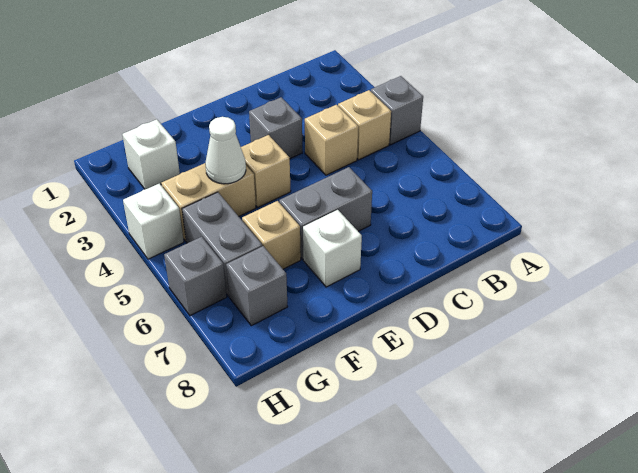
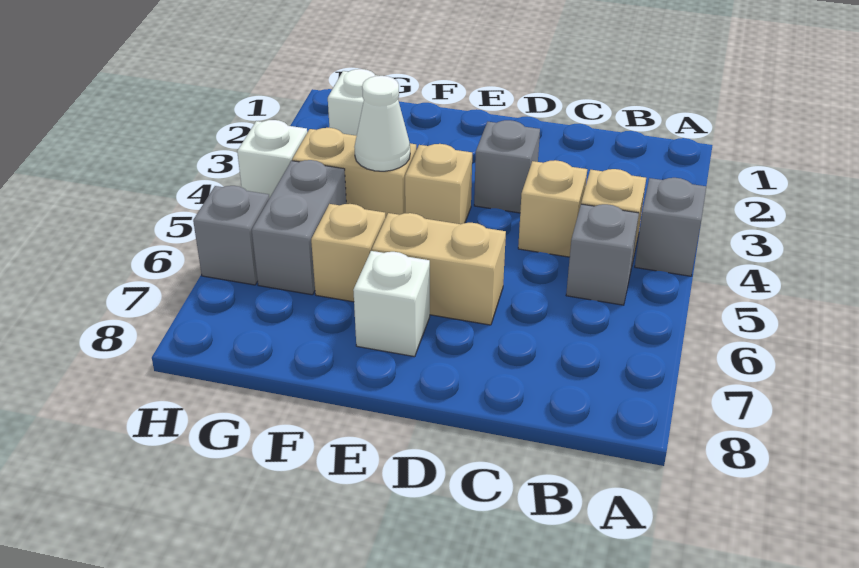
grey brick D6:E6 level 1 -> tan brick D6:E6 level 1
grey brick G7 level 1 -> grey brick B5 level 1

